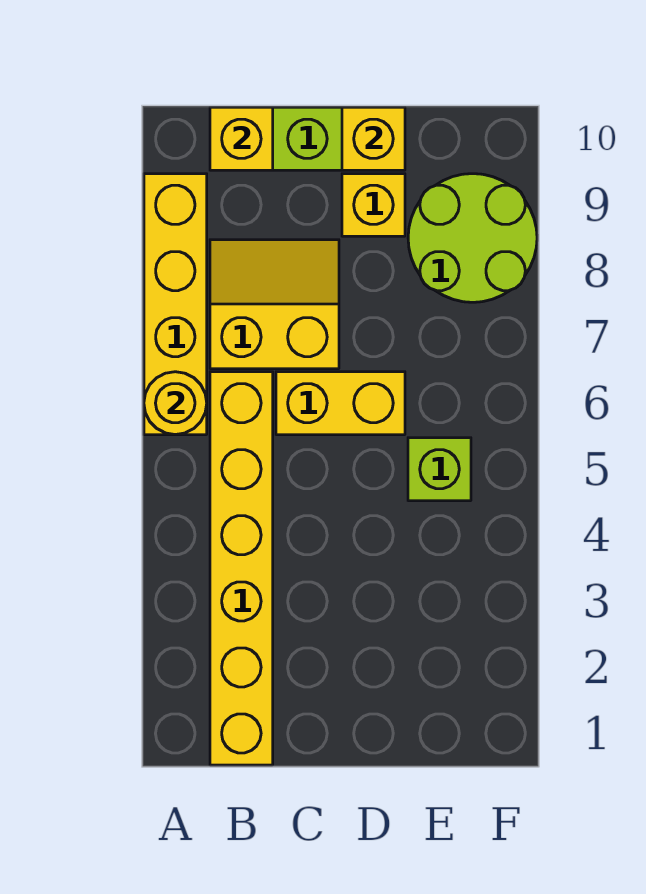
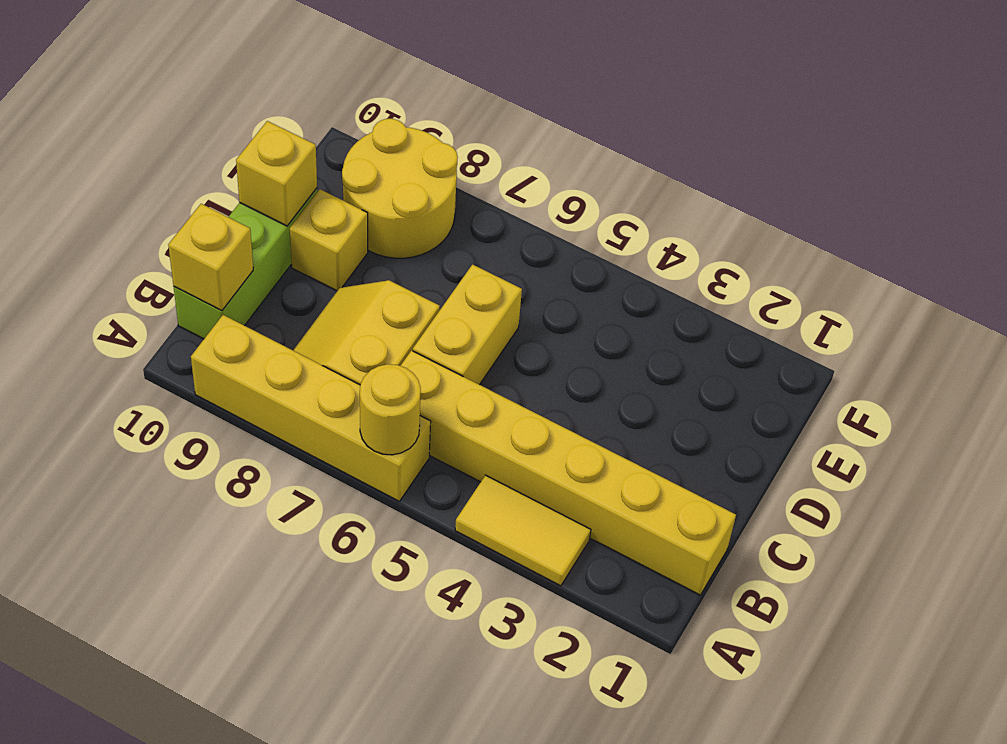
none -> yellow tile A3:A4 level 1
lime brick E5 level 1 -> none
lime round brick E8:F9 level 1 -> yellow round brick E8:F9 level 1

